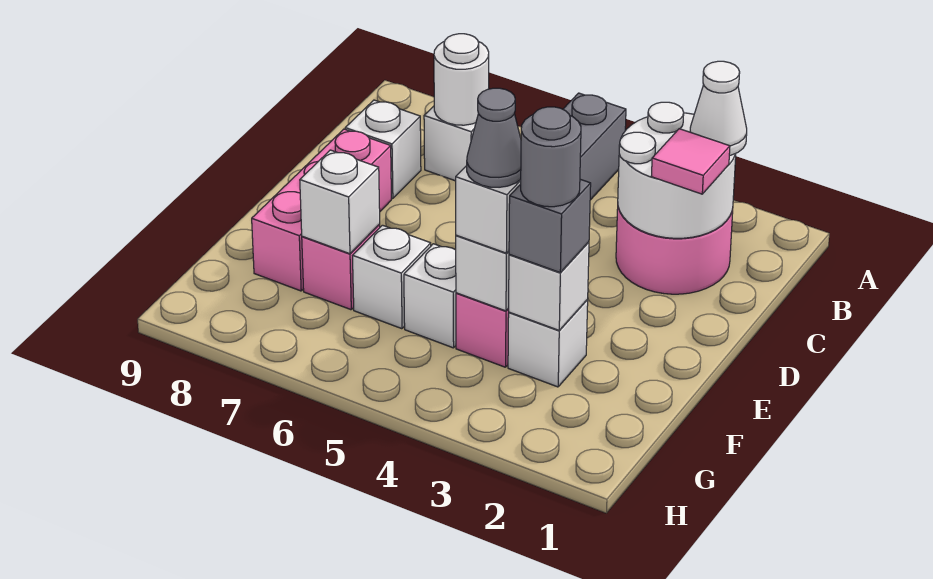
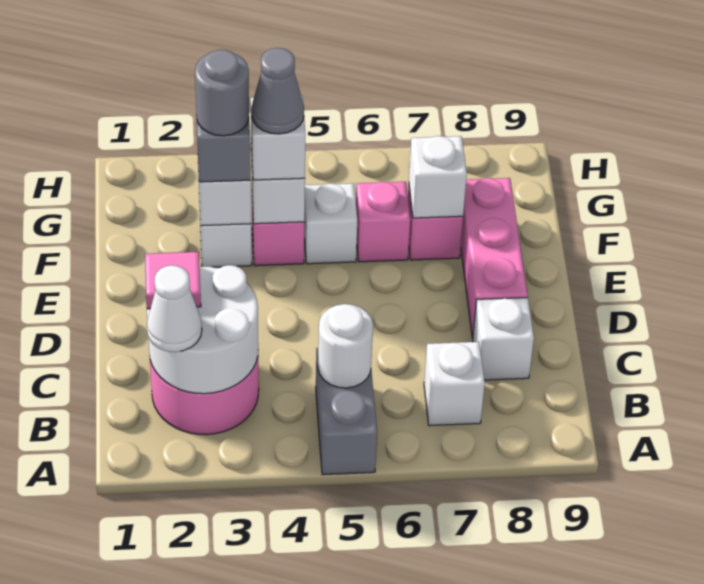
white round brick B7 level 2 -> white round brick B5 level 2
white brick F6 level 1 -> pink brick F6 level 1

